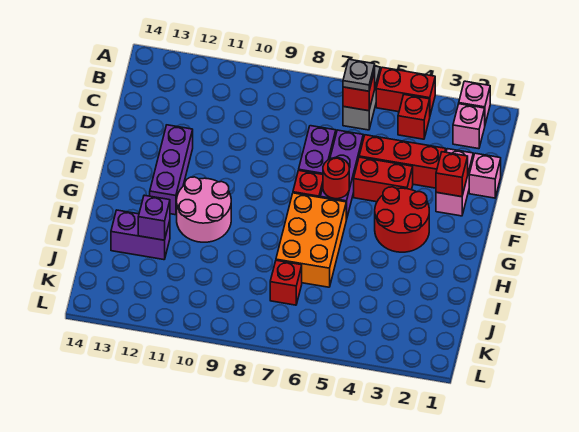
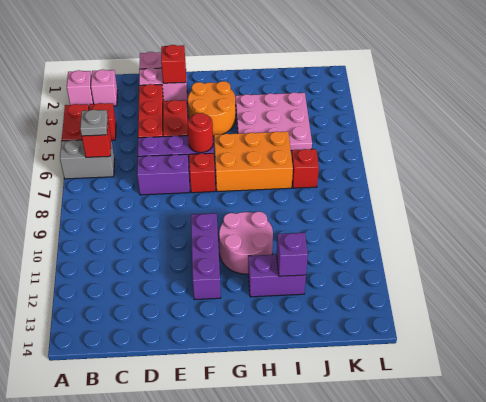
purple brick E12:G12 level 1 -> purple brick F10:F12 level 1
red round brick F3:G4 level 1 -> orange round brick F3:G4 level 1
none -> pink plate H3:J5 level 1
purple brick I12:I13 level 1 -> purple brick H12:I12 level 1

